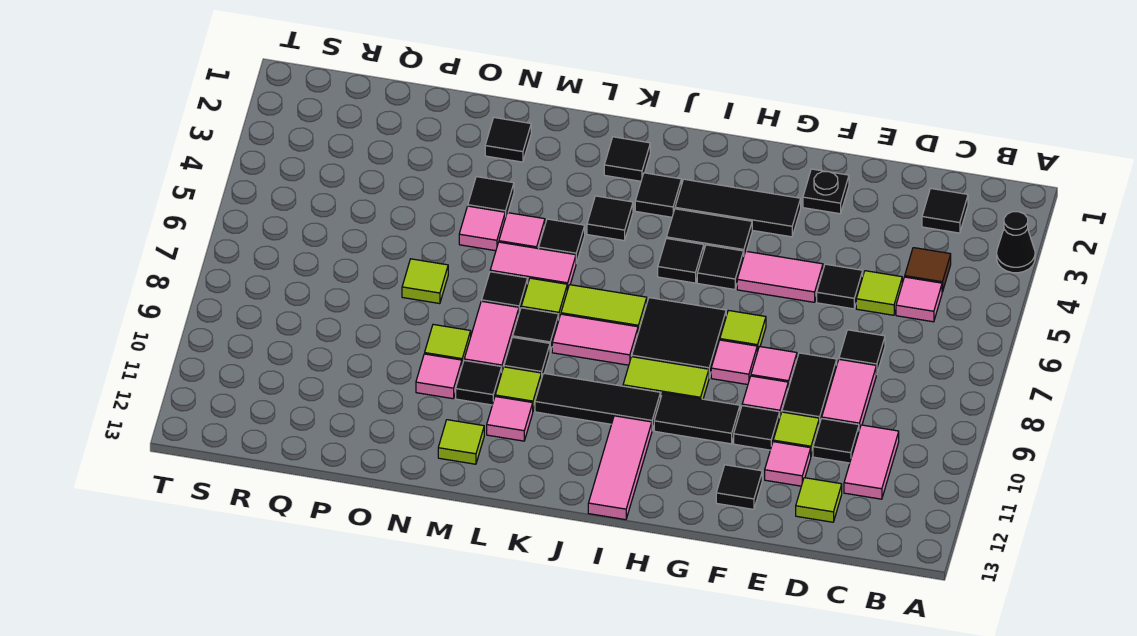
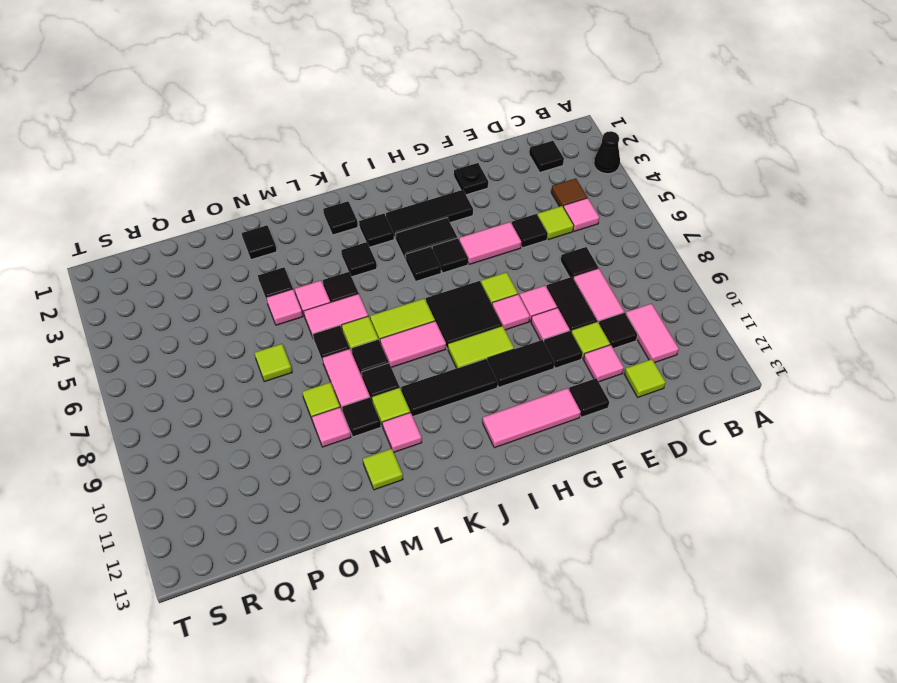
pink tile I11:I13 level 1 -> pink tile G12:I12 level 1

